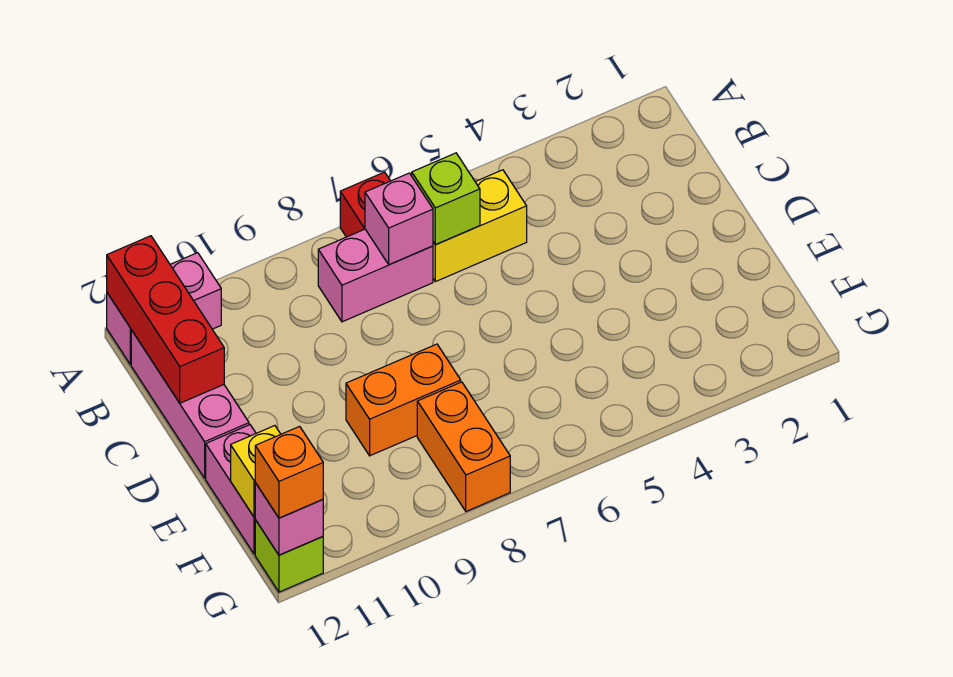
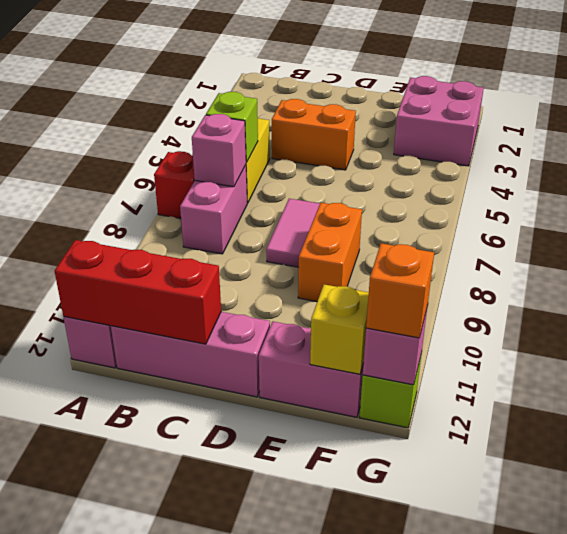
none -> pink tile D7:D8 level 1
none -> pink brick F2:G3 level 1
orange brick F8:G8 level 1 -> orange brick C4:D4 level 1

